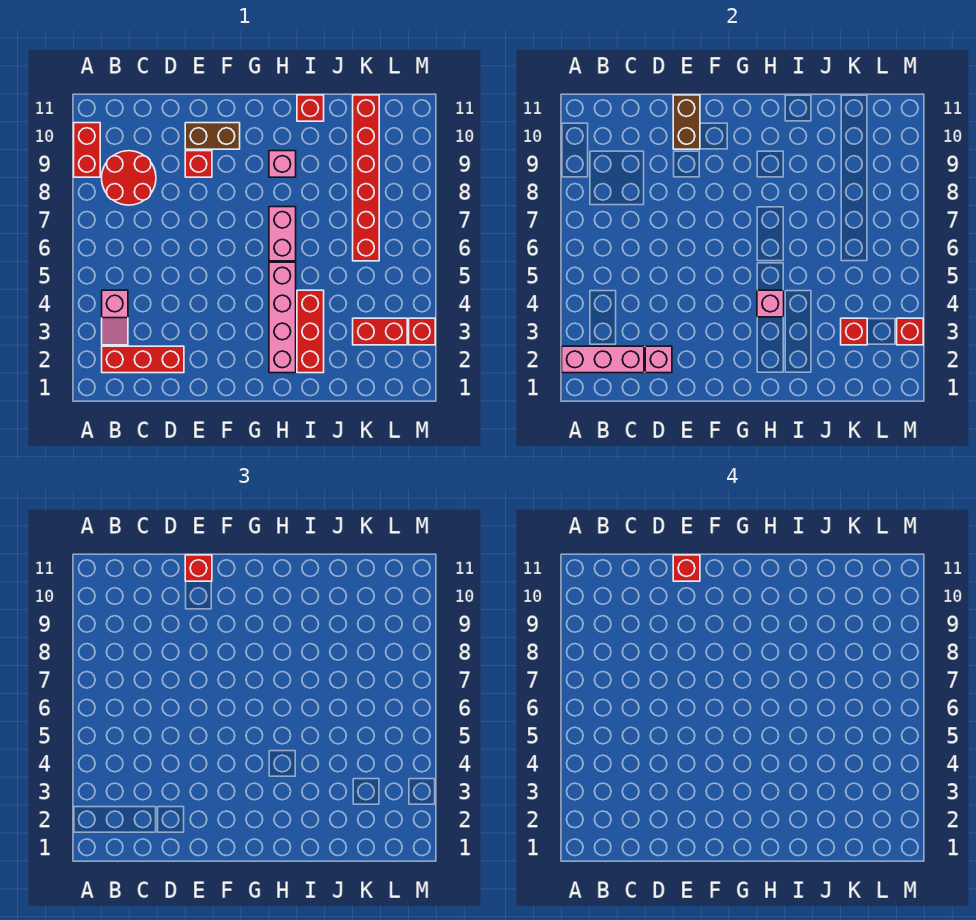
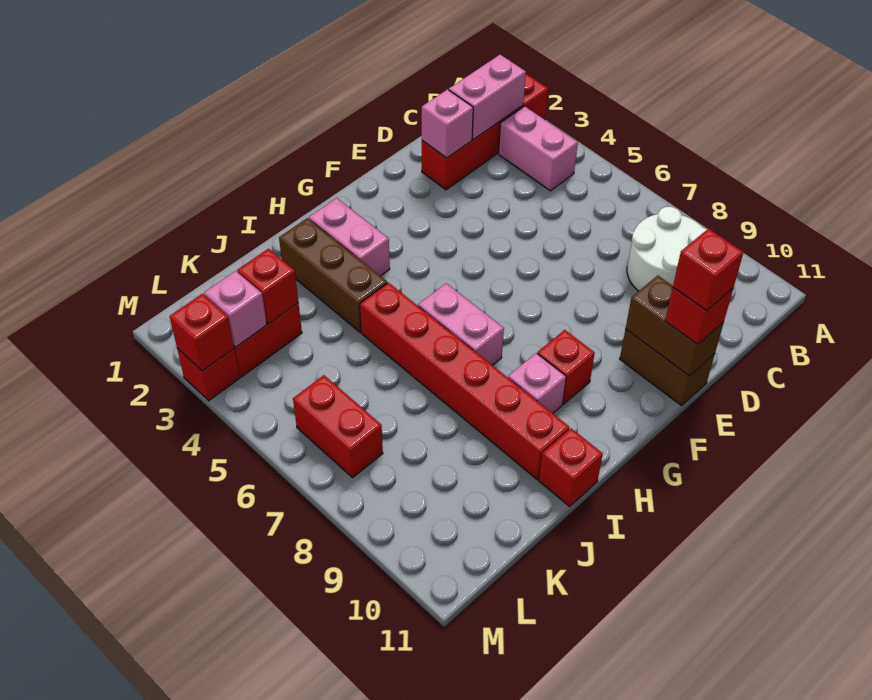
pink brick A2:C2 level 2 -> pink brick B2:C2 level 2
red brick A9:A10 level 1 -> red brick L6:L7 level 1
red brick B2:D2 level 1 -> red brick A2:D2 level 1
pink slope B3:B4 level 1 top 4 -> pink brick B3:B4 level 1
red round brick B8:C9 level 1 -> white round brick B8:C9 level 1
red brick E9 level 1 -> red brick G9 level 1
brown brick E10:F10 level 1 -> brown brick E10:E11 level 1
pink brick H2:H5 level 1 -> pink brick H2:H3 level 1
pink brick H4 level 2 -> pink brick L3 level 2
red brick I2:I4 level 1 -> brown brick I2:I4 level 1
red brick K6:K11 level 1 -> red brick I5:I10 level 1

